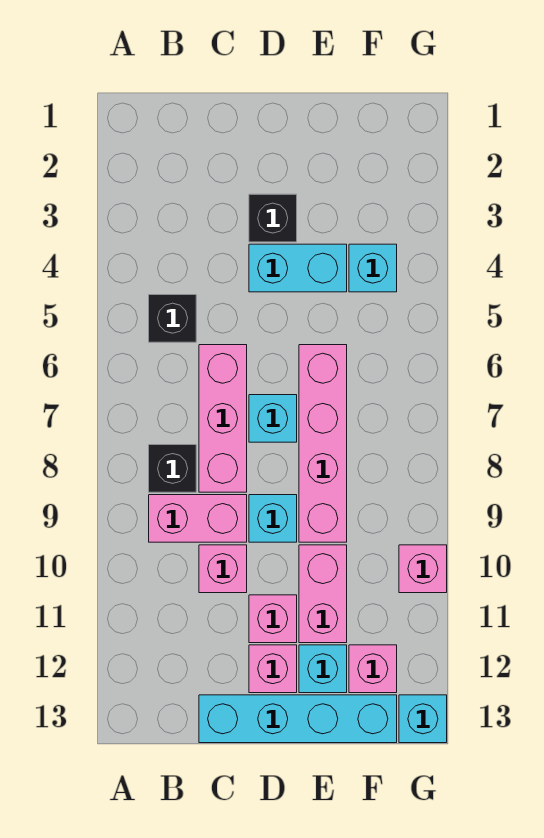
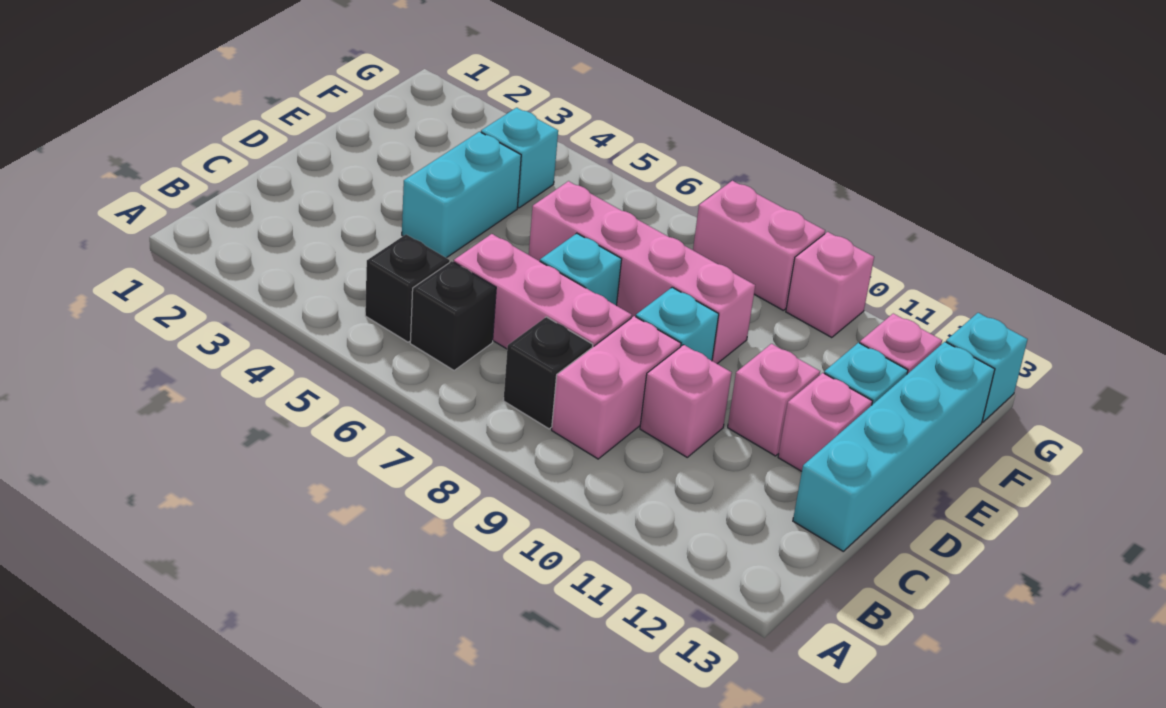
black brick D3 level 1 -> black brick B6 level 1
pink brick E10:E11 level 1 -> pink brick G8:G9 level 1

